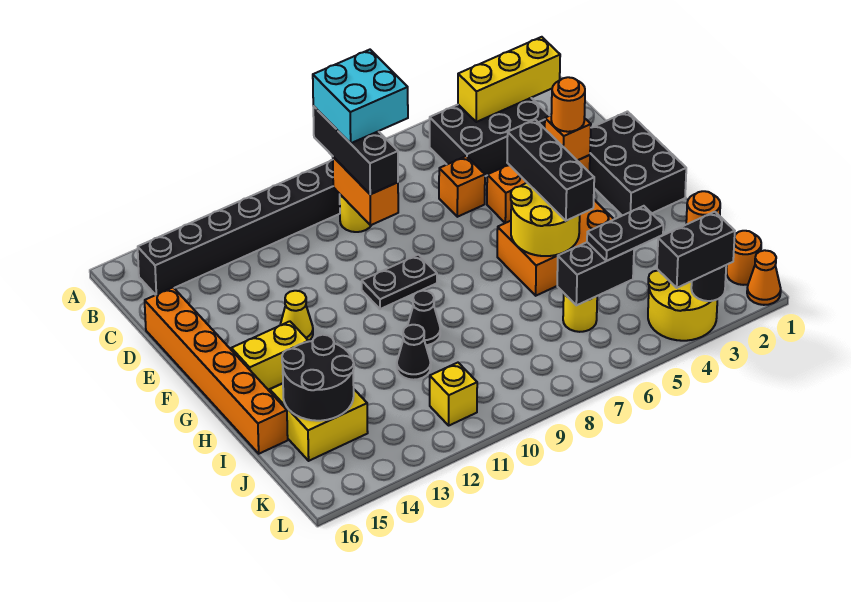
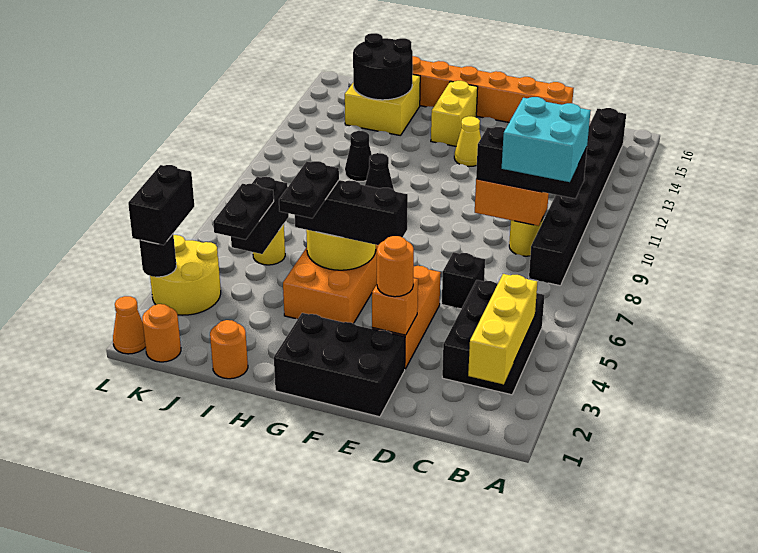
orange brick D6 level 1 -> black brick D6 level 1
black plate F9:F10 level 1 -> black plate H4:H5 level 4
yellow brick K11 level 1 -> none

